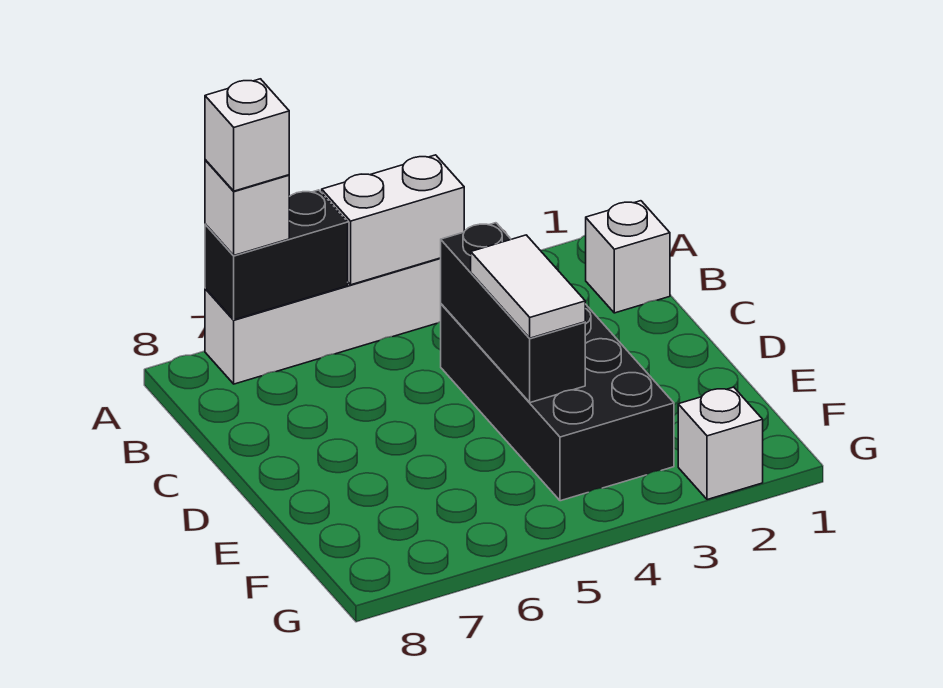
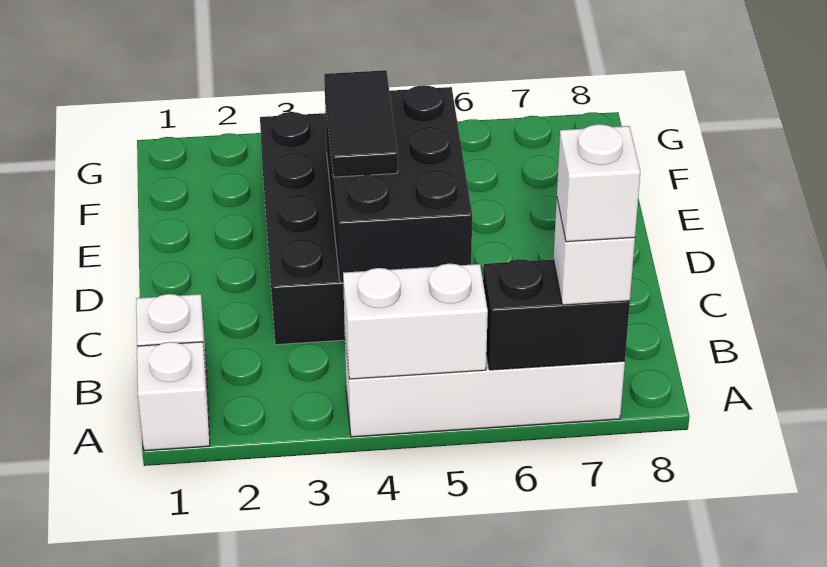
black brick C4:E4 level 2 -> black brick C4:E5 level 2
white tile D4:E4 level 3 -> black tile D4:E4 level 3
white brick G2 level 1 -> white brick A1 level 1

